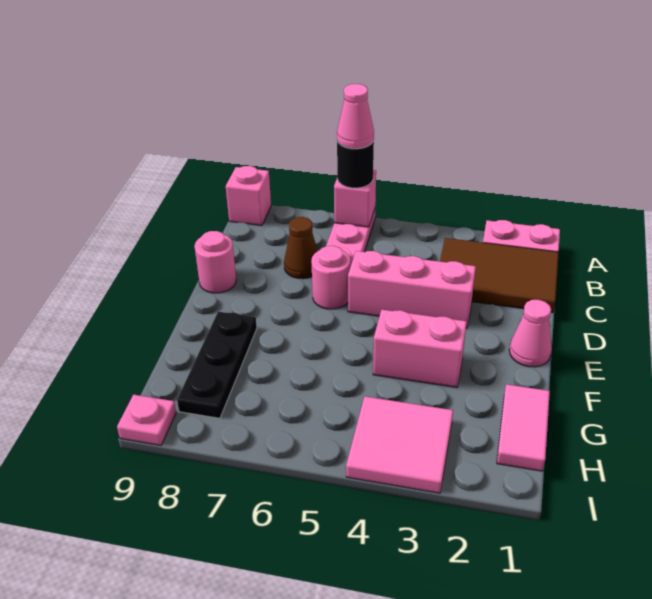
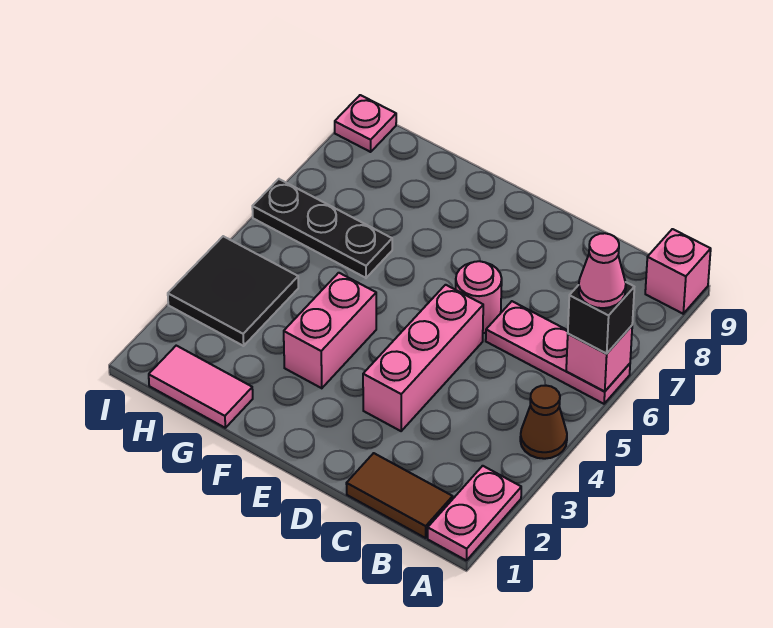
black round brick A6 level 3 -> black brick A6 level 3
brown tile B1:C3 level 1 -> brown tile B1:C1 level 1
brown cone C7 level 1 -> brown cone A4 level 1
pink round brick D9 level 1 -> none
pink cone E1 level 1 -> none
black plate F8:H8 level 1 -> black plate G6:I6 level 1
pink tile H3:I4 level 1 -> black tile H3:I4 level 1

